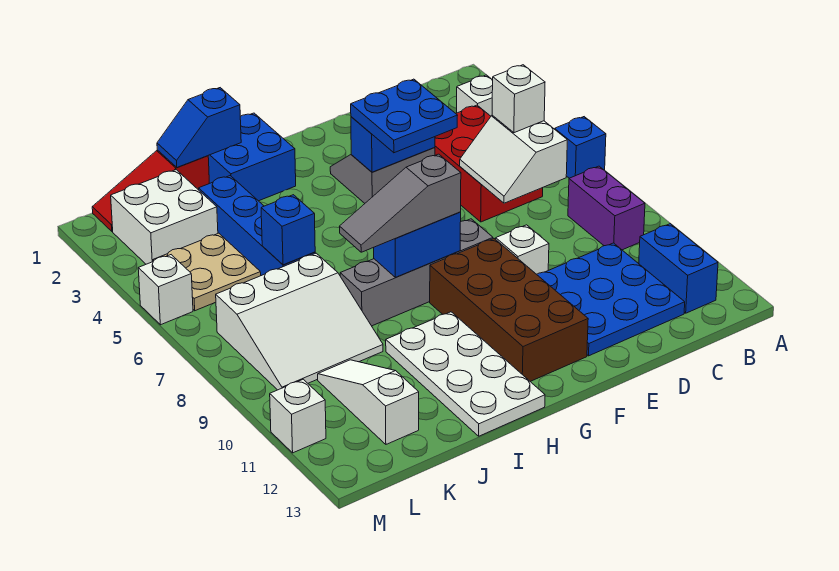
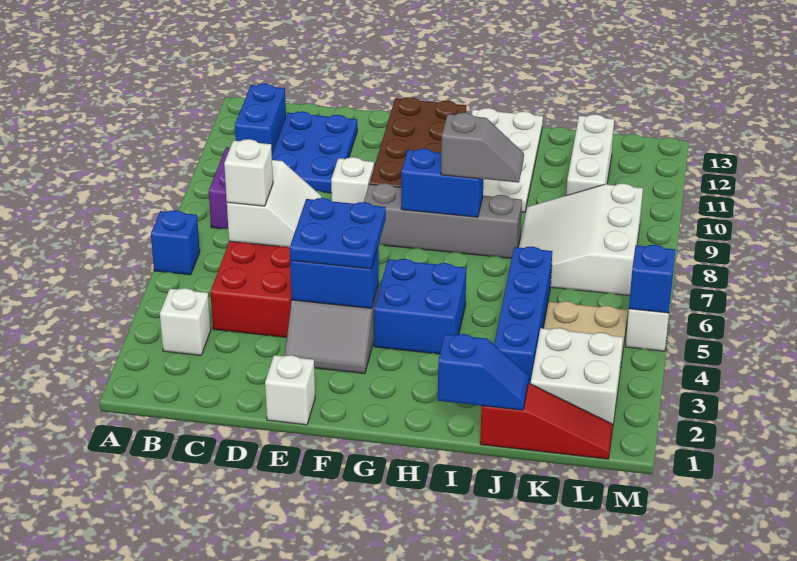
blue plate C10:E12 level 1 -> blue plate C10:D12 level 1
grey slope G8:I8 level 3 top G -> grey slope H8:I8 level 3 top H
blue brick H1:I2 level 1 -> blue brick G4:H5 level 1
blue brick J6 level 2 -> blue brick M5 level 2
white slope J7:L9 level 1 top 7 -> white slope J7:L9 level 1 top L
white slope K10:K12 level 1 top 12 -> white brick K10:K12 level 1
white brick M11 level 1 -> white brick E1 level 1

